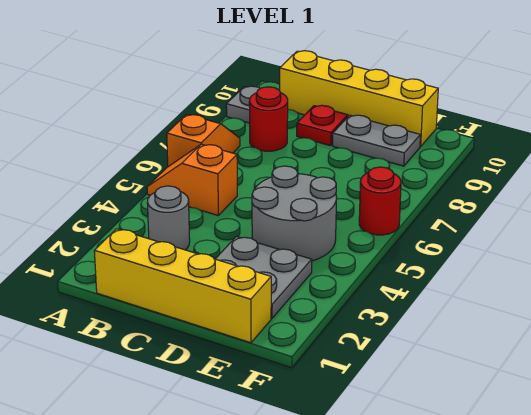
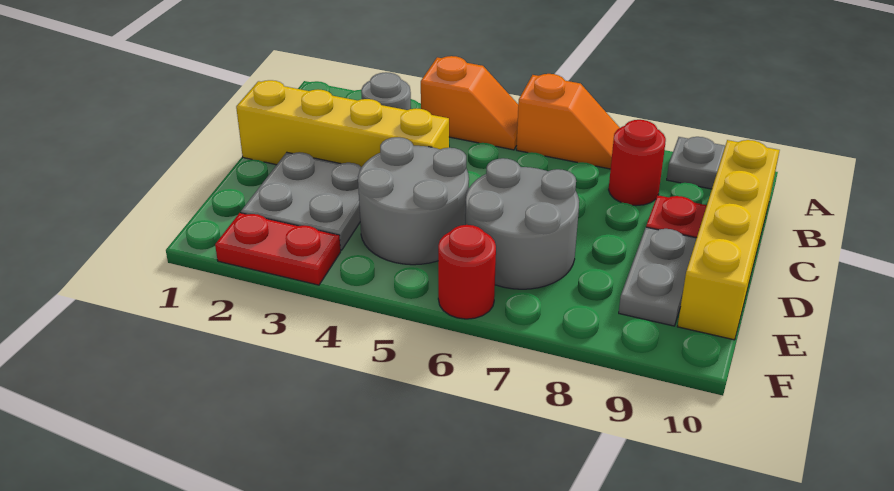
orange slope A5:B5 level 1 top B -> orange slope A4:A5 level 1 top 4
yellow brick B1:E1 level 1 -> yellow brick C1:C4 level 1
none -> grey round brick D6:E7 level 1
none -> red plate F2:F3 level 1

